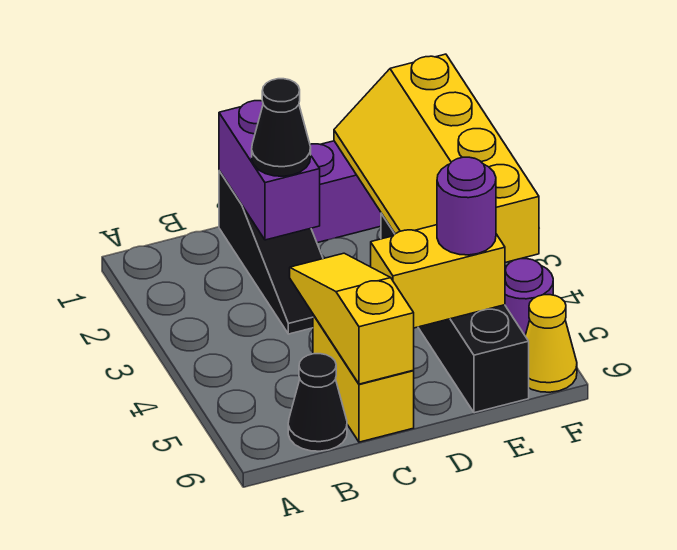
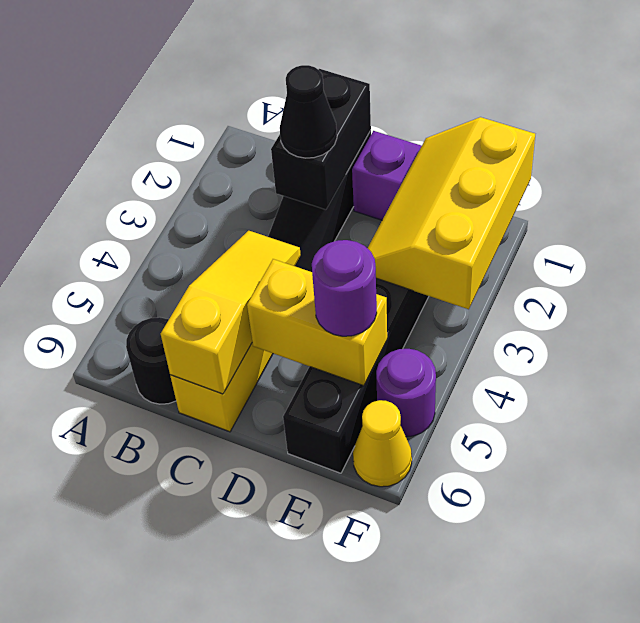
black cone B6 level 1 -> black round brick B6 level 1
purple brick C1:C2 level 2 -> black brick C1:C2 level 2
yellow slope E1:F4 level 2 top F -> yellow slope E1:F3 level 2 top F

